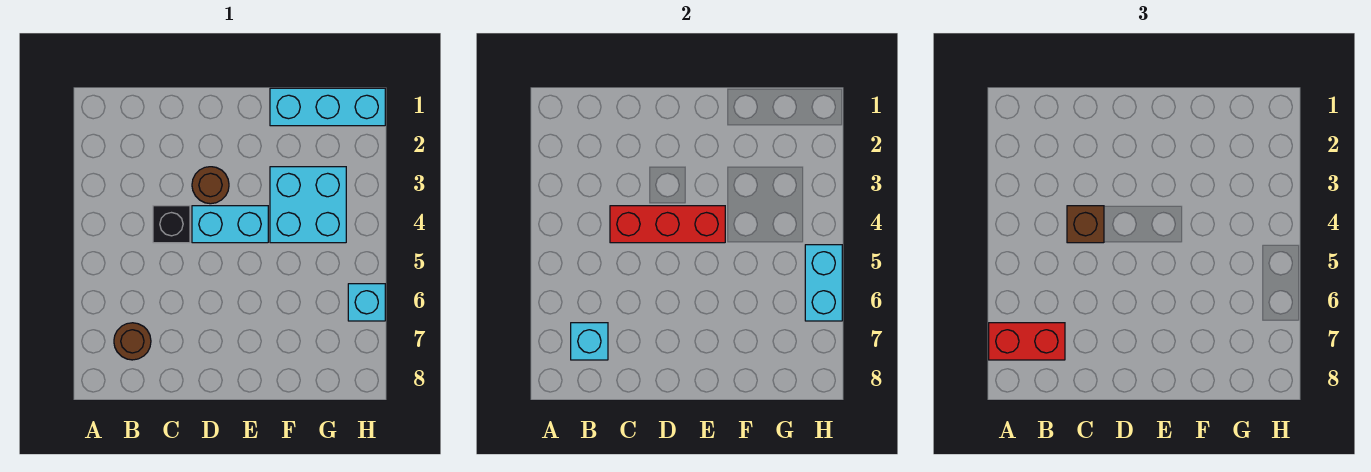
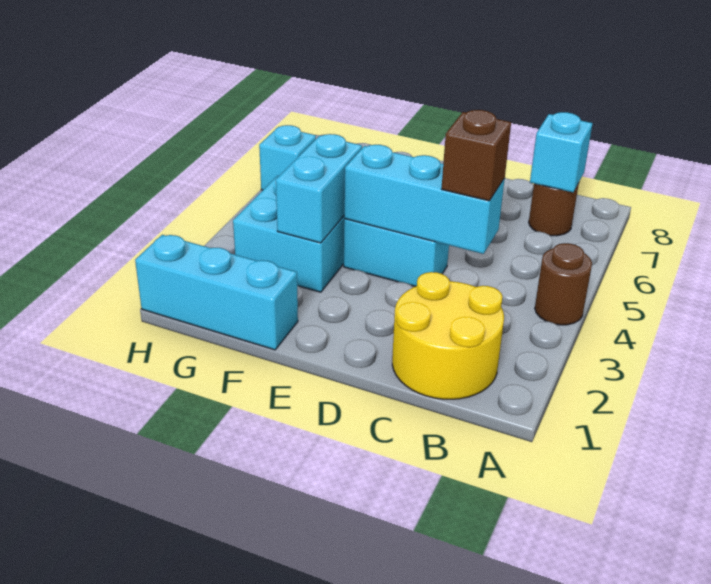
red brick A7:B7 level 3 -> none
none -> yellow round brick B1:C2 level 1
black brick C4 level 1 -> none
red brick C4:E4 level 2 -> cyan brick C4:E4 level 2
brown round brick D3 level 1 -> brown round brick A4 level 1
cyan brick H5:H6 level 2 -> cyan brick F3:F4 level 2

